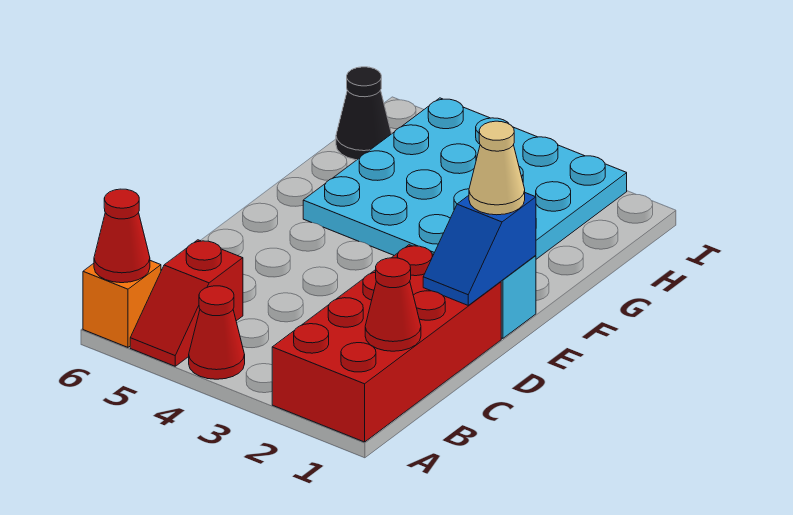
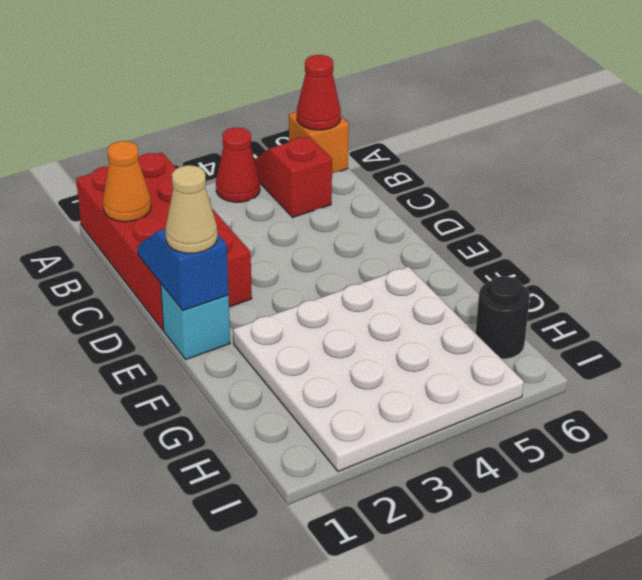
red cone B1 level 2 -> orange cone B1 level 2
cyan plate F2:I5 level 1 -> white plate F2:I5 level 1
black cone H6 level 1 -> black round brick H6 level 1

